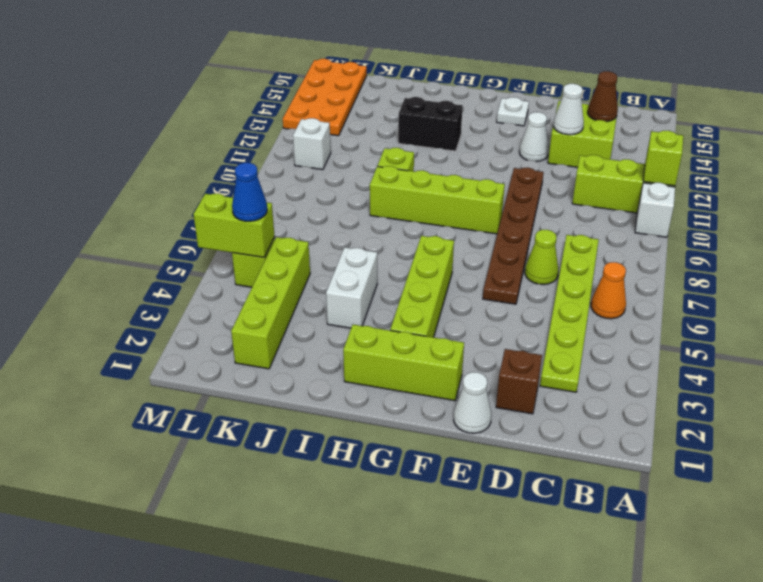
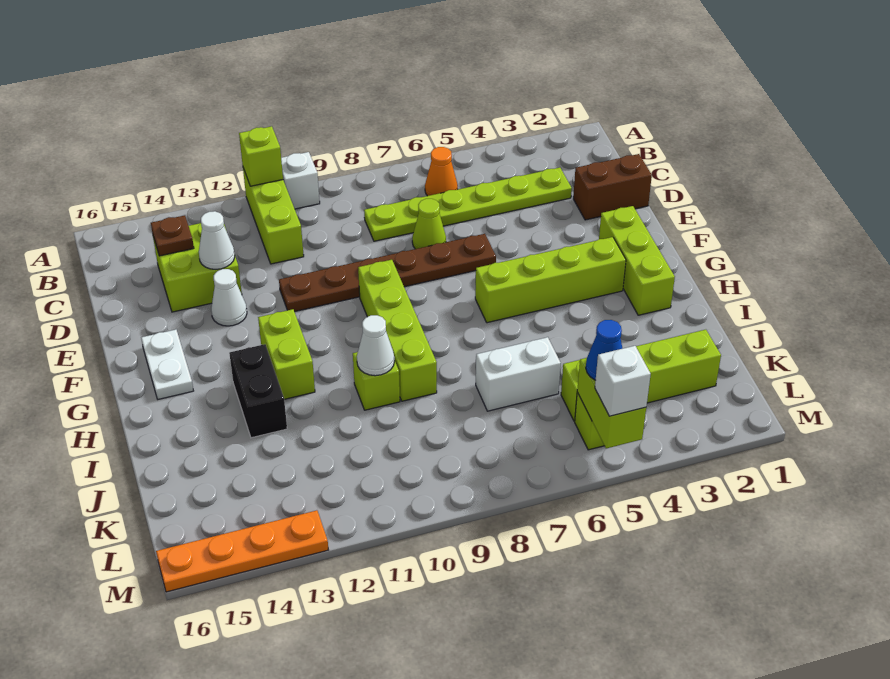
brown cone C14 level 2 -> brown plate C14 level 2
brown brick D2 level 1 -> brown brick D1:D2 level 1
white cone E1 level 1 -> white cone I10 level 2
white plate F15 level 1 -> white plate F15:G15 level 1
none -> lime brick G12:H12 level 1
white brick I4:I5 level 1 -> white brick J6:J7 level 1
white brick L11 level 1 -> white brick M5 level 3
orange plate L13:M16 level 1 -> orange plate M13:M16 level 1

